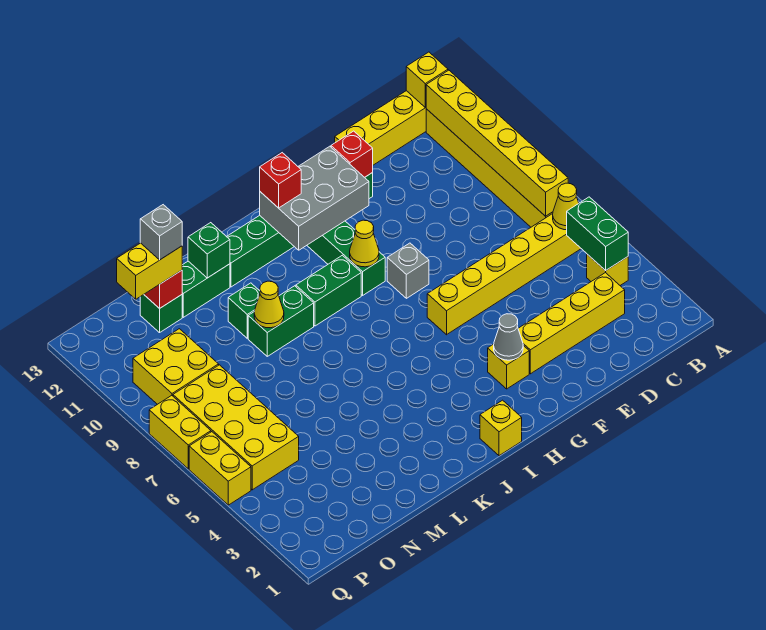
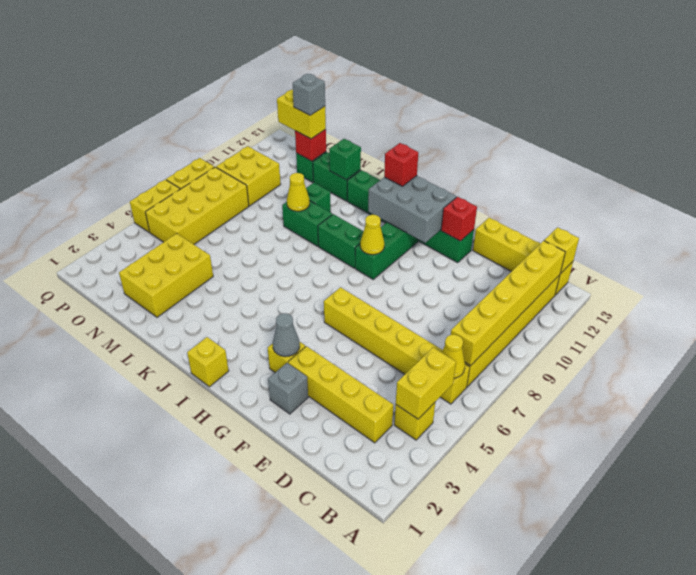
green brick B4:B5 level 2 -> yellow brick B4:B5 level 2
grey brick G8 level 1 -> grey brick F2 level 1
none -> yellow brick M2:N4 level 1

